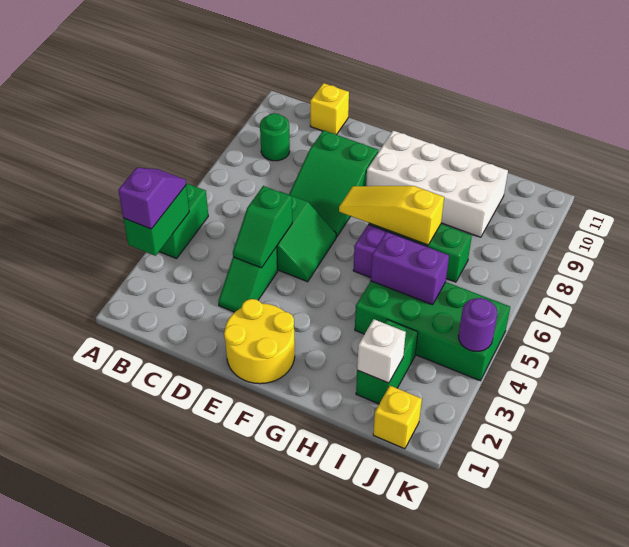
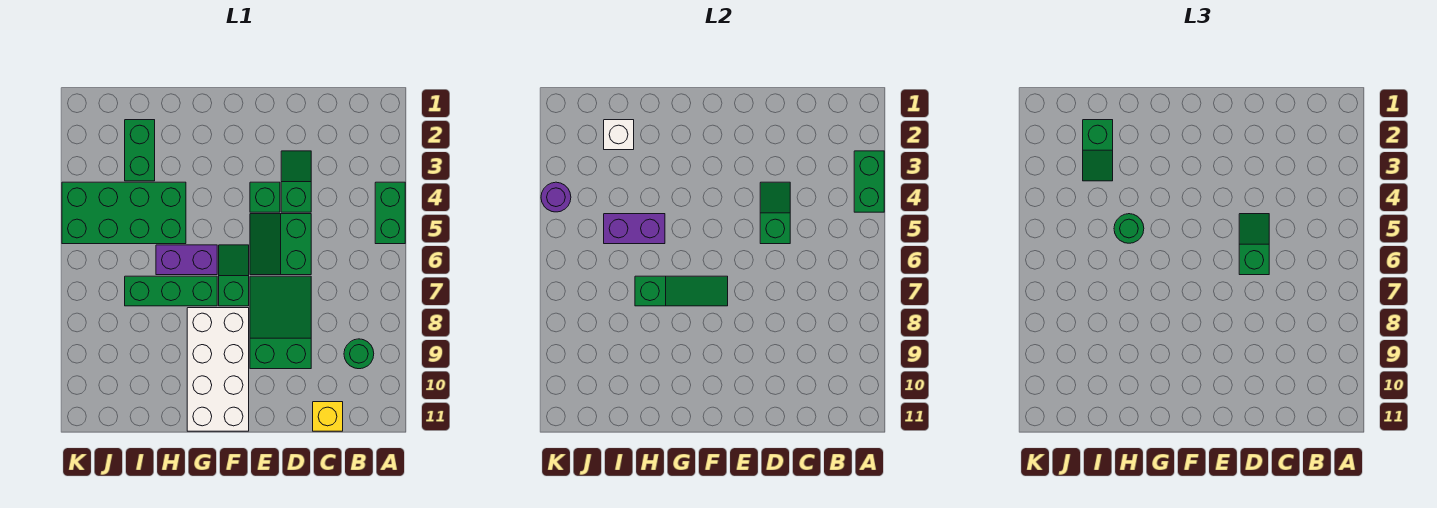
purple slope A3:A4 level 3 top 3 -> none
none -> green slope D5:D6 level 3 top 6
yellow round brick E1:F2 level 1 -> none
none -> green brick E4 level 1
none -> green slope F6:F7 level 1 top 7
yellow slope F7:H7 level 2 top H -> green slope F7:H7 level 2 top H
white brick F9:I10 level 1 -> white brick F8:G11 level 1
none -> green round brick H5 level 3
none -> green slope I2:I3 level 3 top 2
yellow brick J1 level 1 -> none

